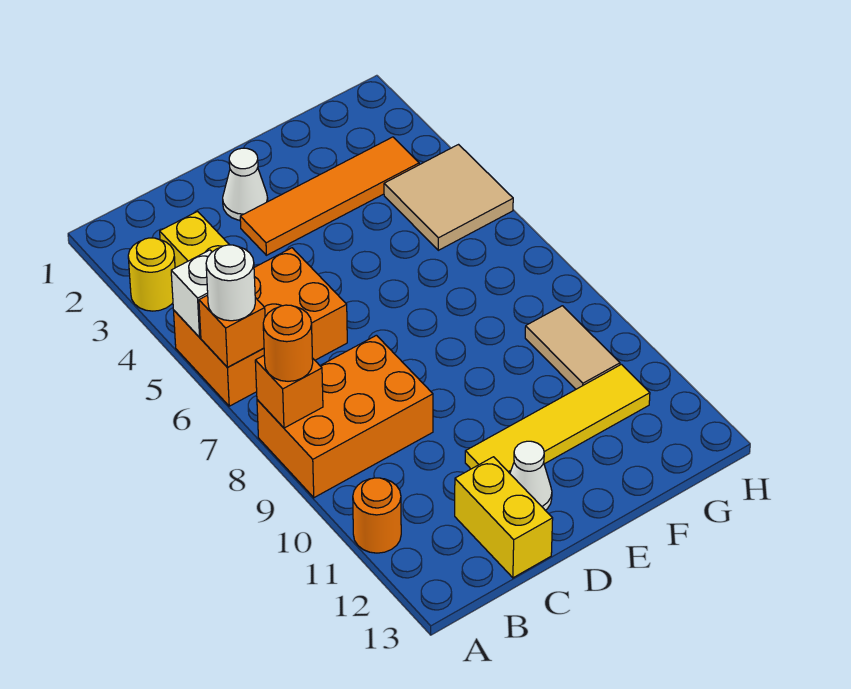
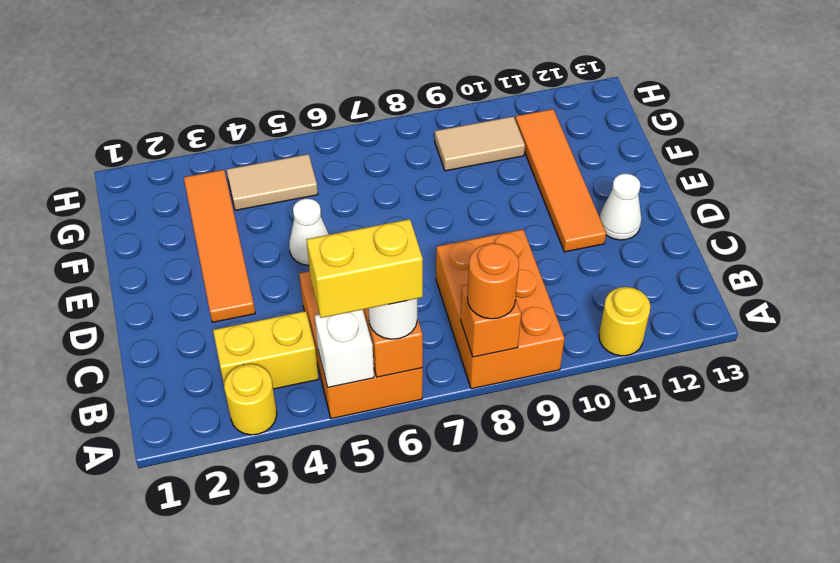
orange round brick A11 level 1 -> yellow round brick A11 level 1
yellow brick C12:C13 level 1 -> yellow brick A5:A6 level 4
white cone D2 level 1 -> white cone E5 level 1
yellow tile D11:G11 level 1 -> orange tile D11:G11 level 1
tan tile G4:H5 level 1 -> tan tile G4:G5 level 1

